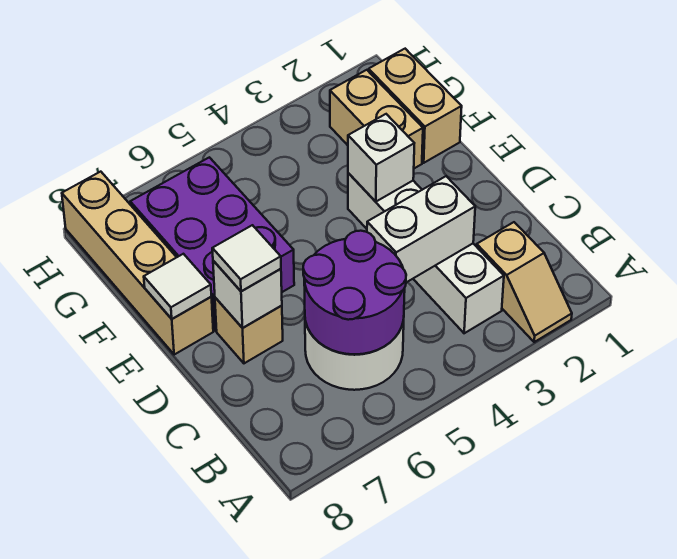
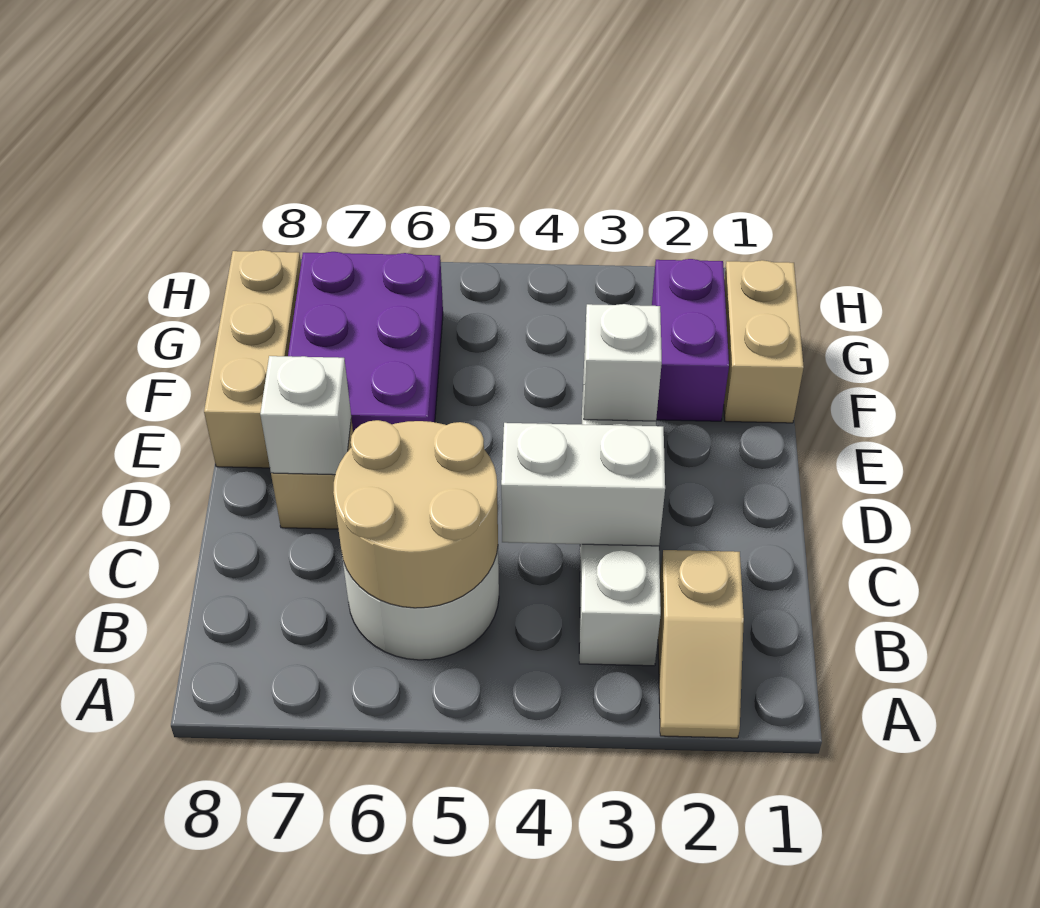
purple round brick B5:C6 level 2 -> tan round brick B5:C6 level 2
white tile D7 level 3 -> none
tan brick E8:H8 level 1 -> tan brick E8:G8 level 1
white tile E8 level 2 -> none
tan brick F2:G2 level 1 -> purple brick F2:G2 level 1

